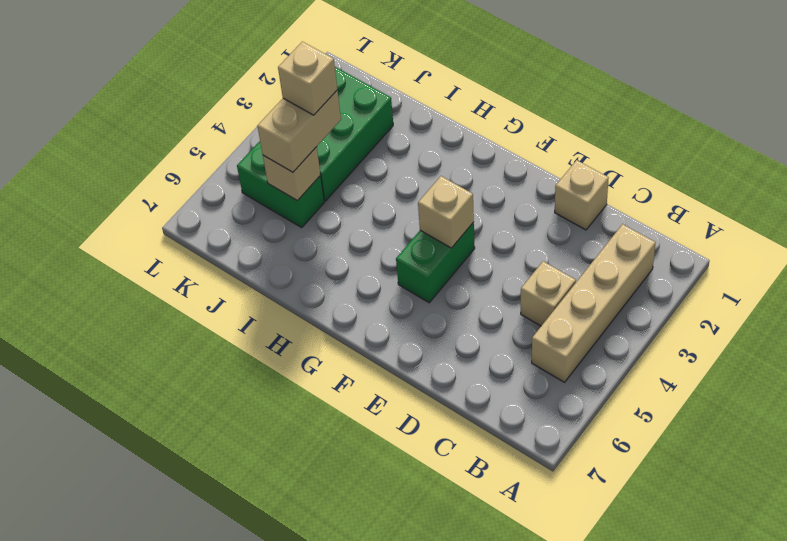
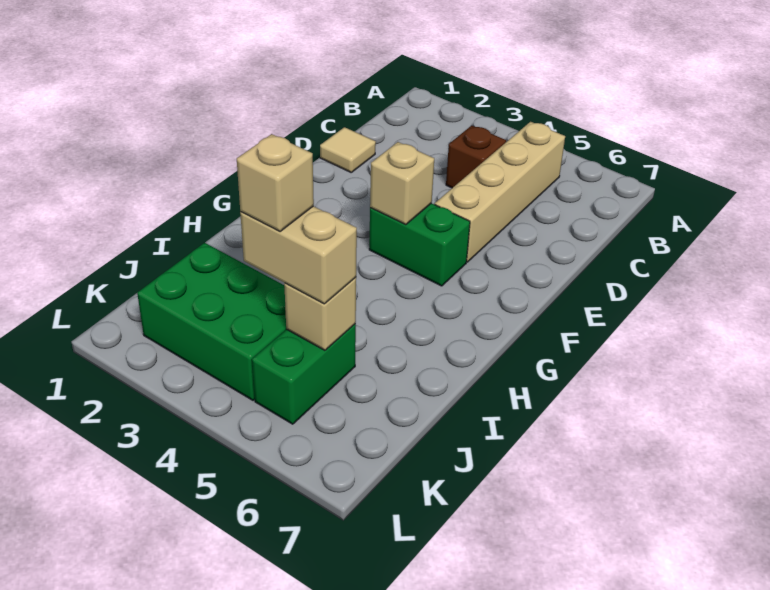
tan brick B2:B5 level 1 -> tan brick B5:E5 level 1
tan brick C4 level 1 -> brown brick C4 level 1
tan brick D1 level 1 -> tan tile D1 level 1

